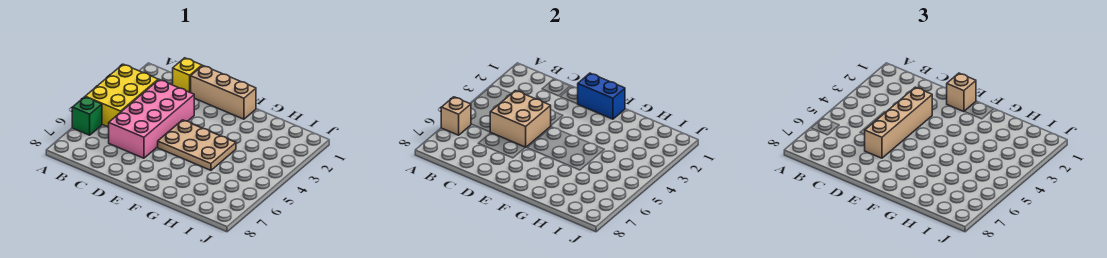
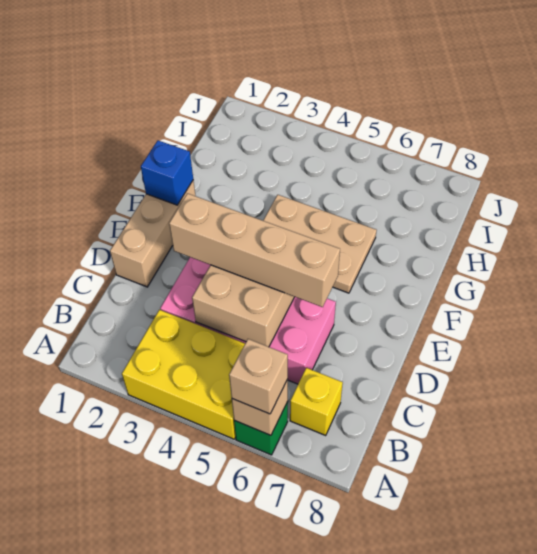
yellow brick C1 level 1 -> yellow brick B7 level 1
blue brick E1:F1 level 2 -> blue brick F1 level 2
tan brick E1 level 3 -> tan brick A6 level 3
tan plate E4:G5 level 1 -> tan plate F4:G6 level 1

